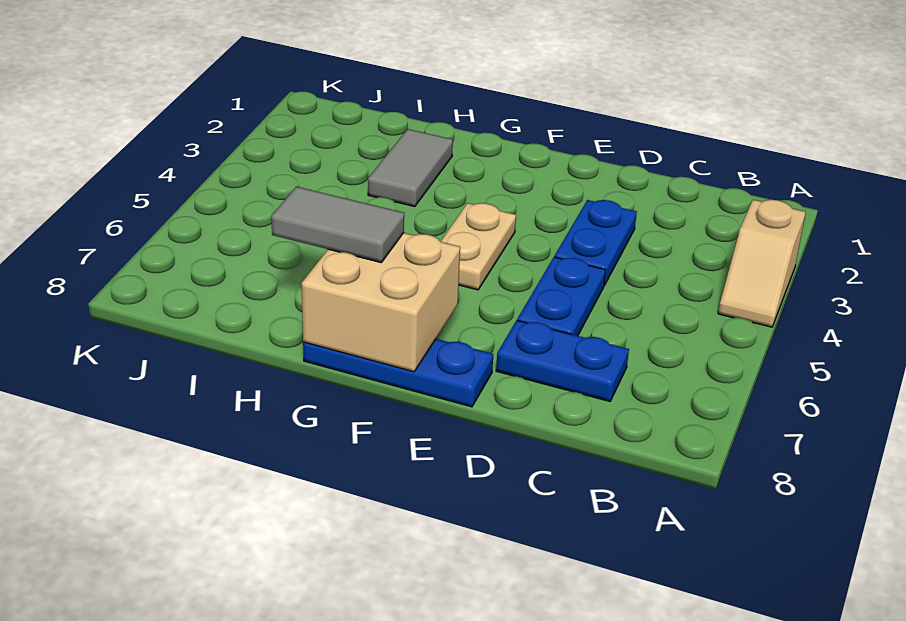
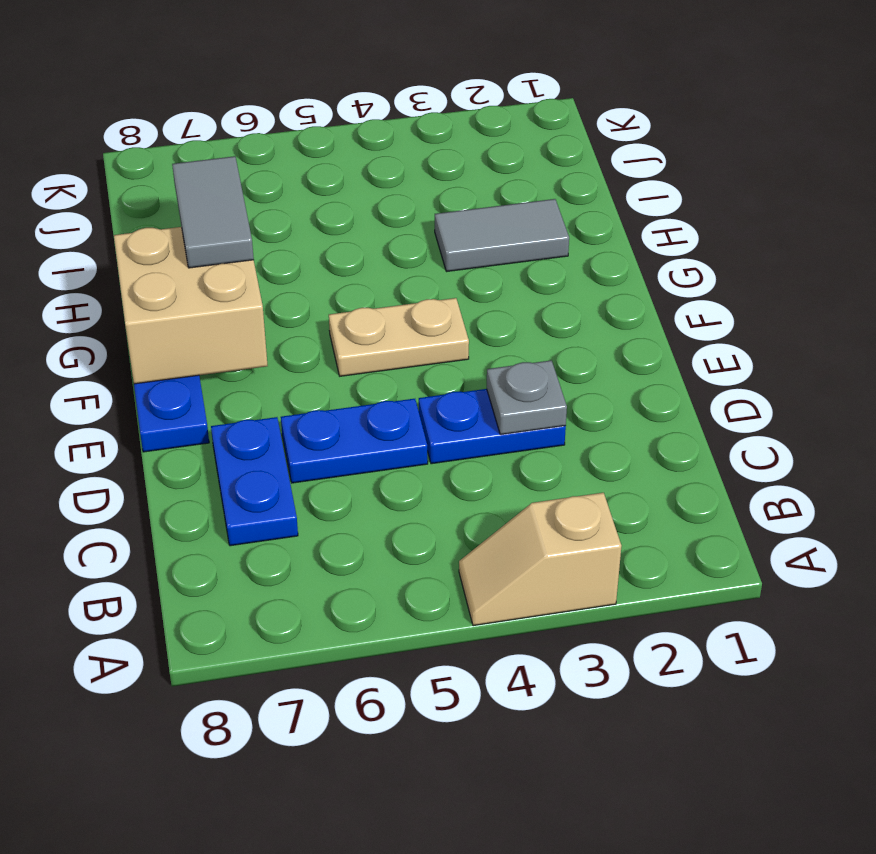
none -> grey plate D3 level 2

